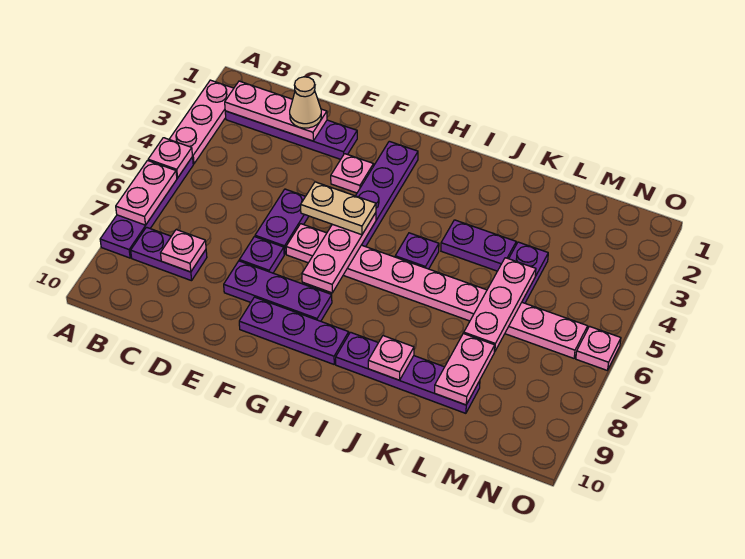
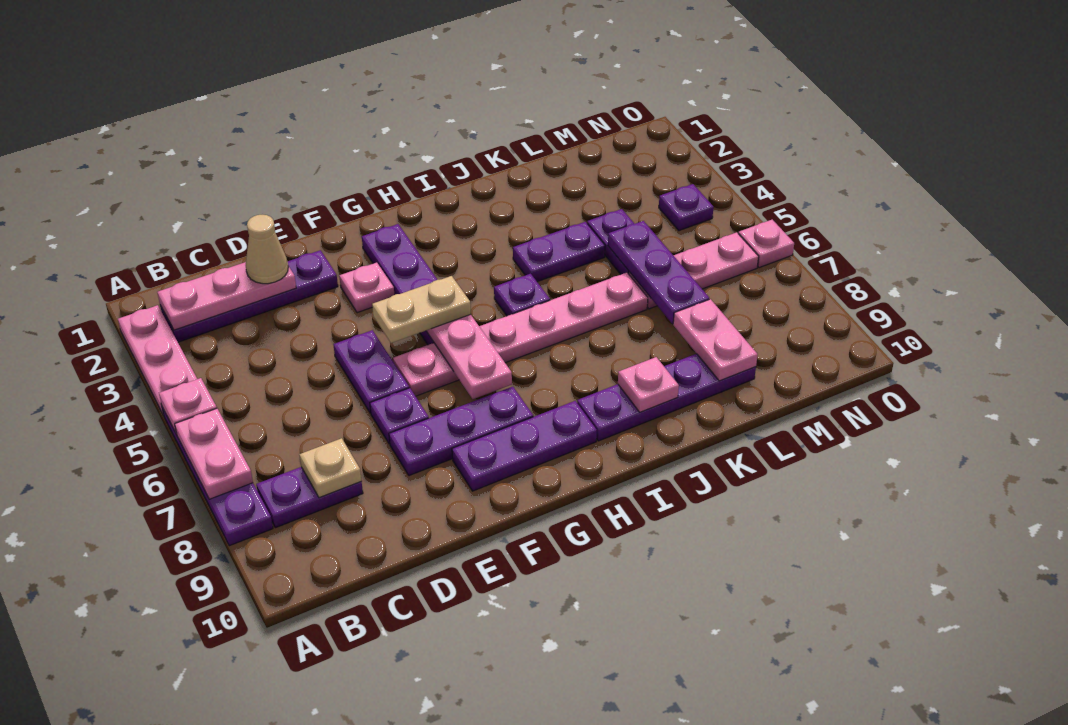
pink plate C8 level 2 -> tan plate C8 level 2
pink plate L5:L7 level 2 -> purple plate L5:L7 level 2
none -> purple plate N4 level 1

